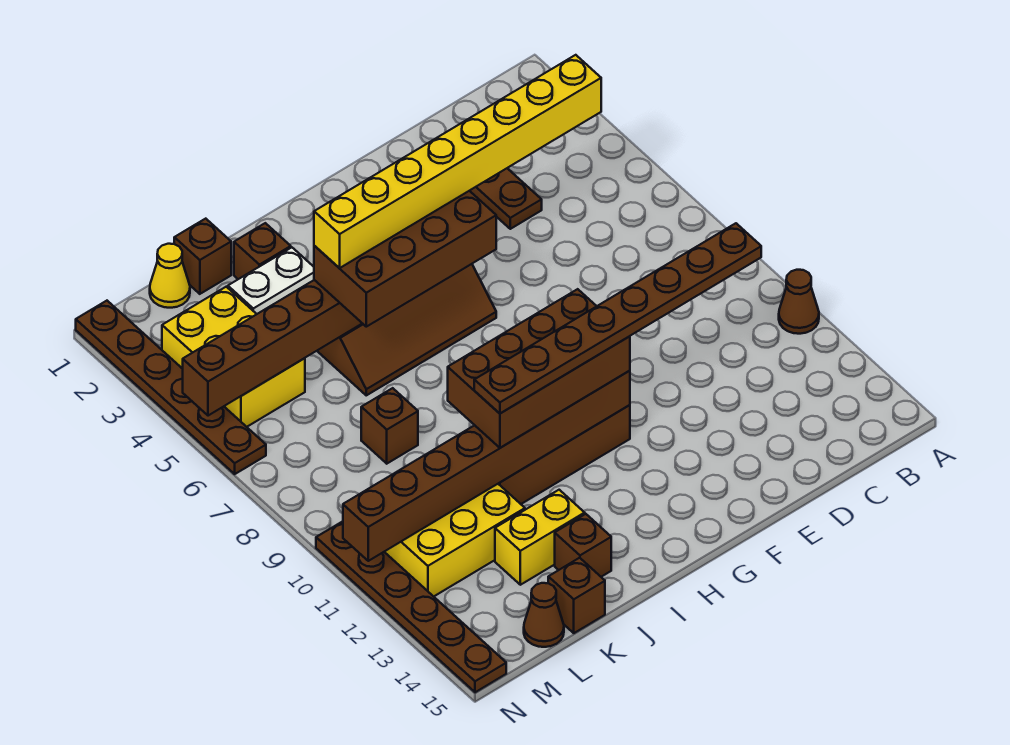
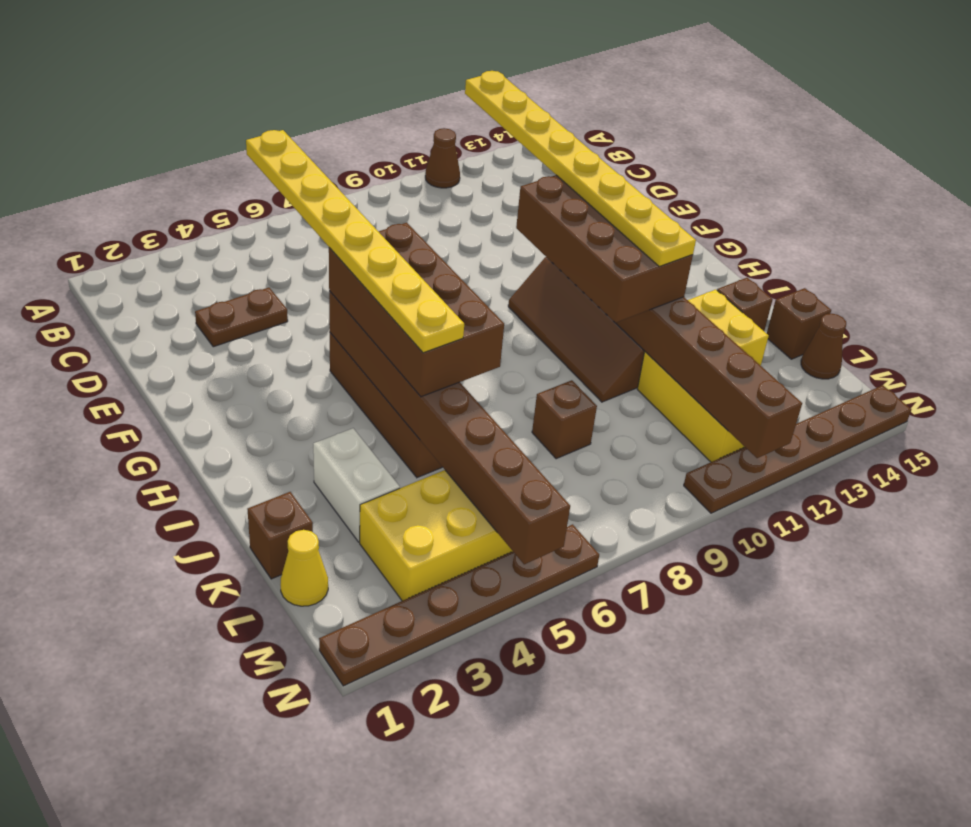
yellow brick C5:J5 level 4 -> yellow plate C5:J5 level 4
brown plate C11:J11 level 4 -> yellow plate C11:J11 level 4
brown brick J2 level 1 -> none

